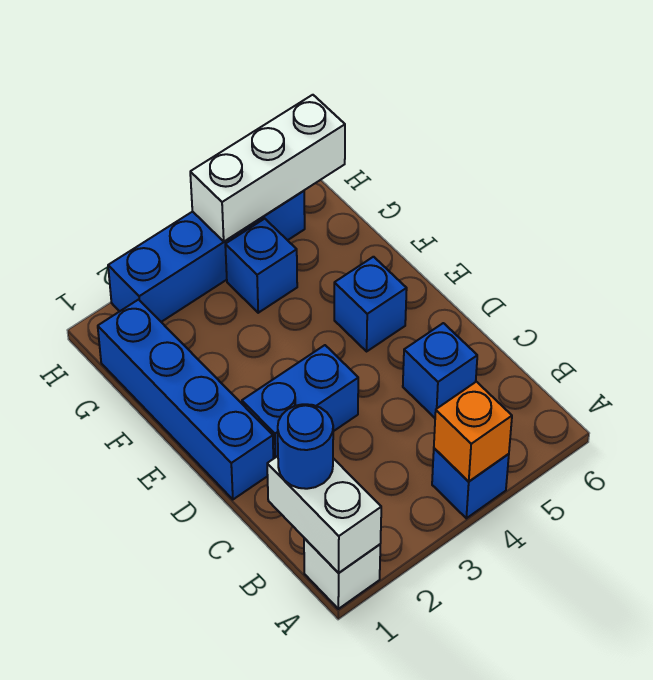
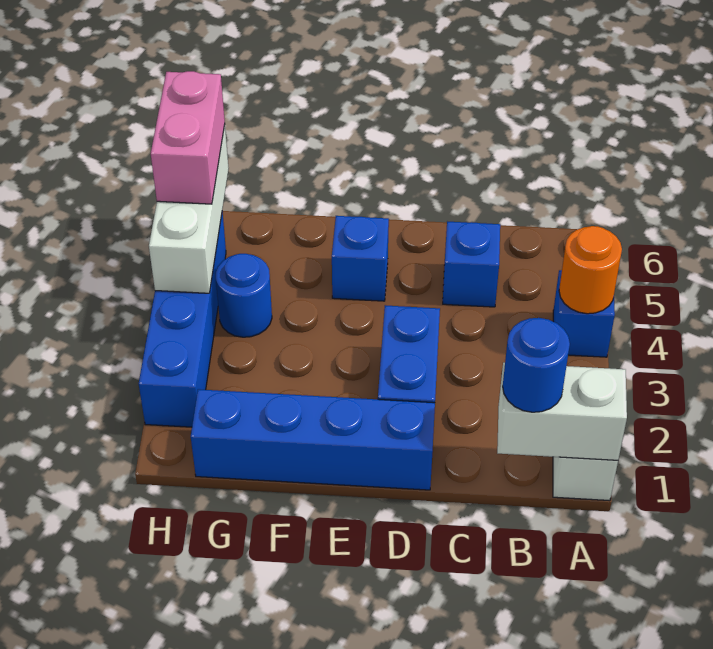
orange brick A4 level 2 -> orange round brick A4 level 2
blue brick G4 level 1 -> blue round brick G4 level 1
none -> pink brick H5:H6 level 3

